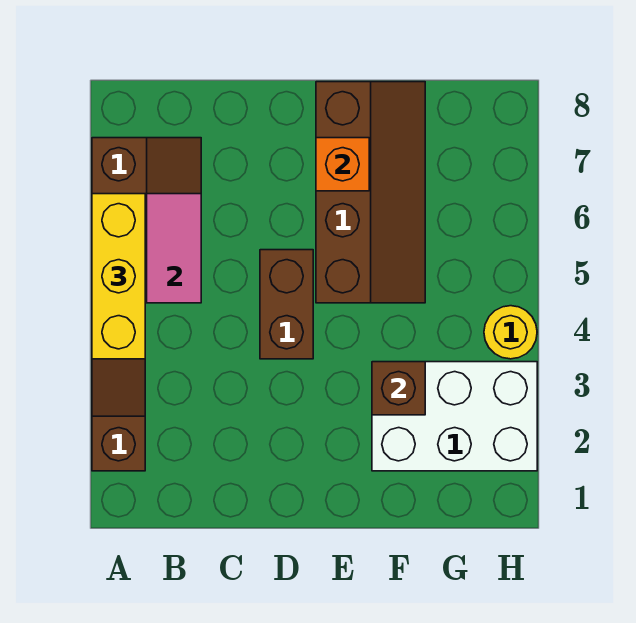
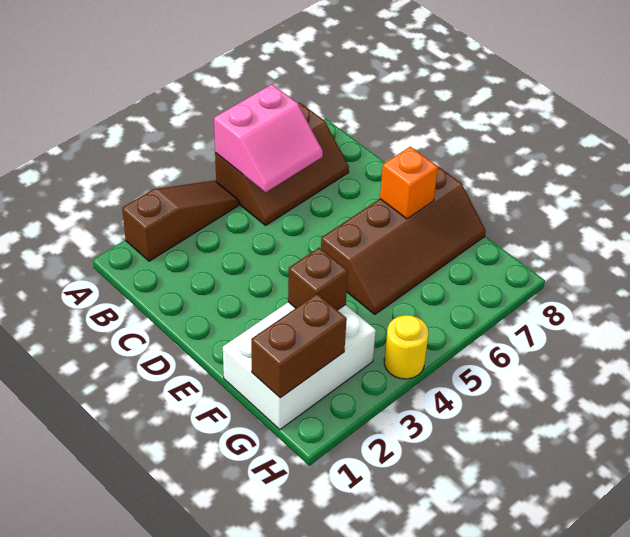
yellow brick A4:A6 level 3 -> none
brown brick D4:D5 level 1 -> brown brick G1:G2 level 2
white brick F2:H3 level 1 -> white brick F1:G3 level 1

